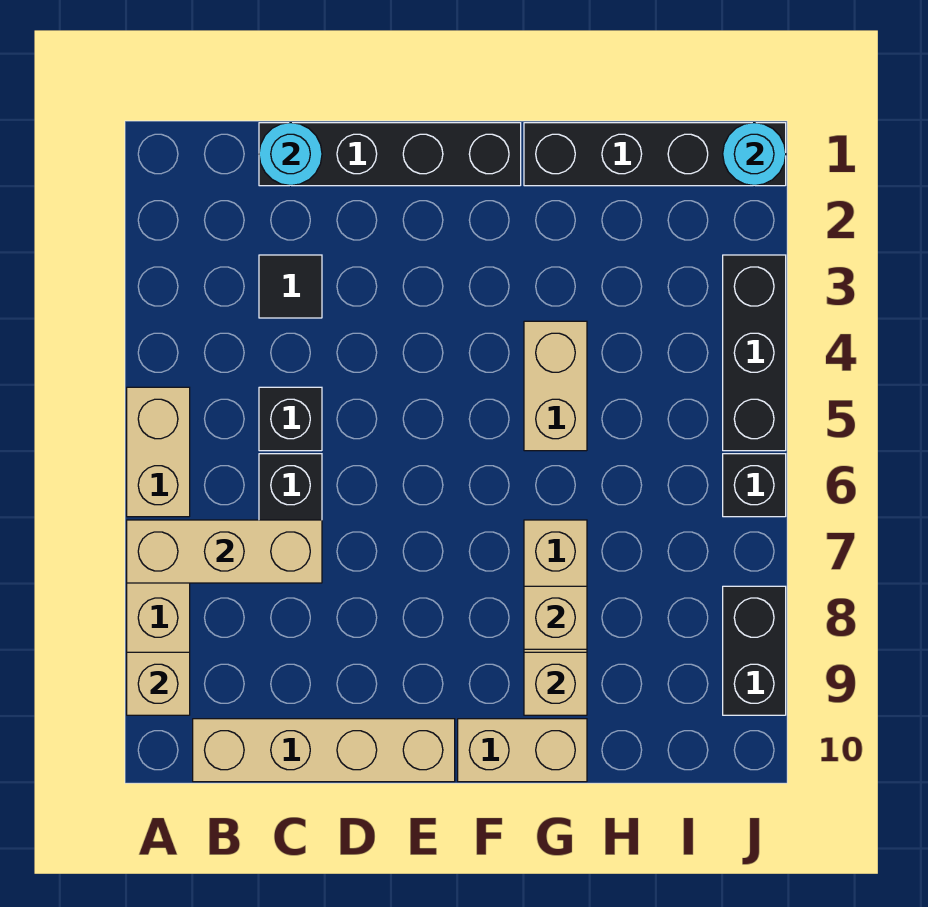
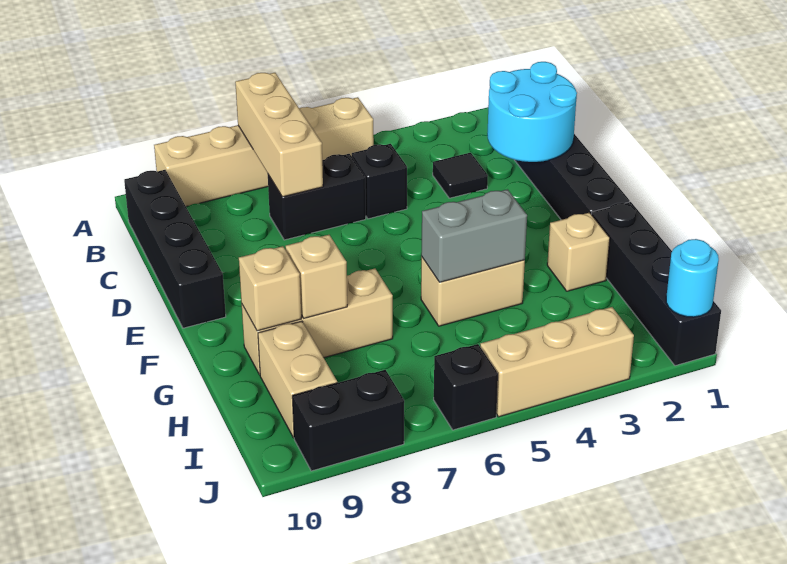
tan brick A9 level 2 -> tan brick G2 level 1
tan brick B10:E10 level 1 -> black brick B10:E10 level 1
cyan round brick C1 level 2 -> cyan round brick C1:D2 level 2
tan brick F10:G10 level 1 -> tan brick H9:I9 level 1
none -> grey brick G4:G5 level 2
black brick J3:J5 level 1 -> tan brick J3:J5 level 1

